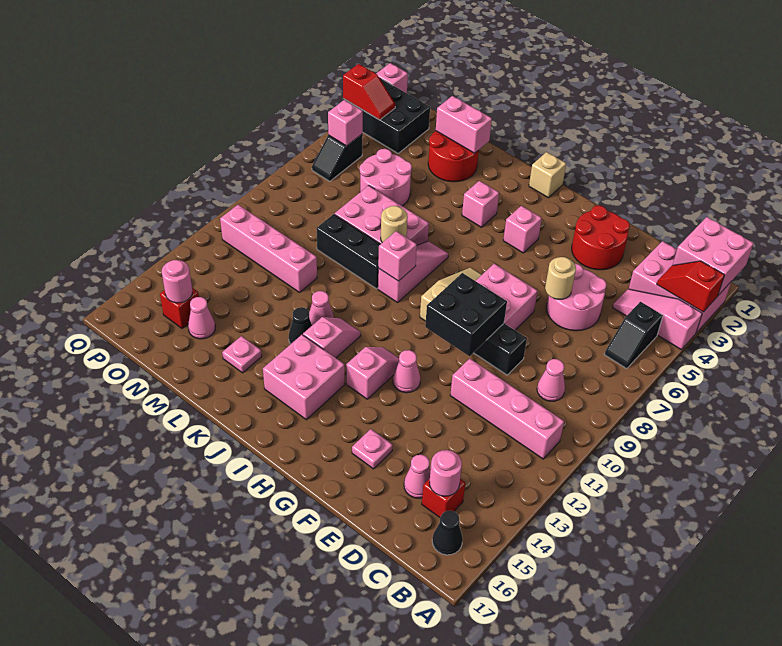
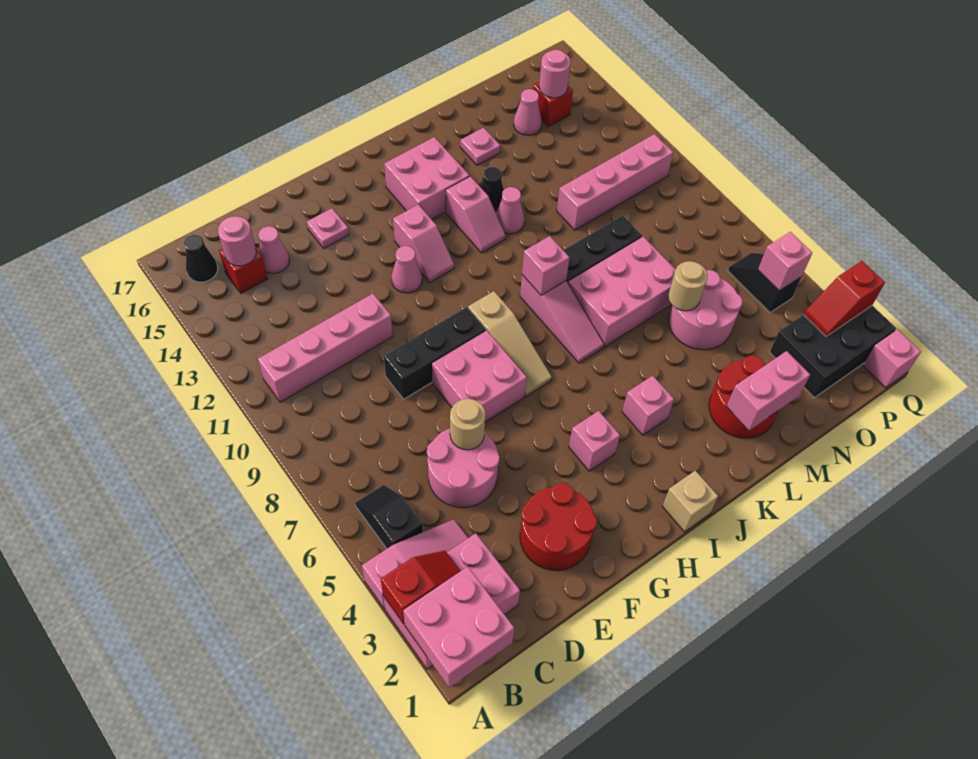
pink cone C9 level 1 -> none
black brick F9:G10 level 2 -> none
tan round brick K8 level 2 -> tan round brick M6 level 2

